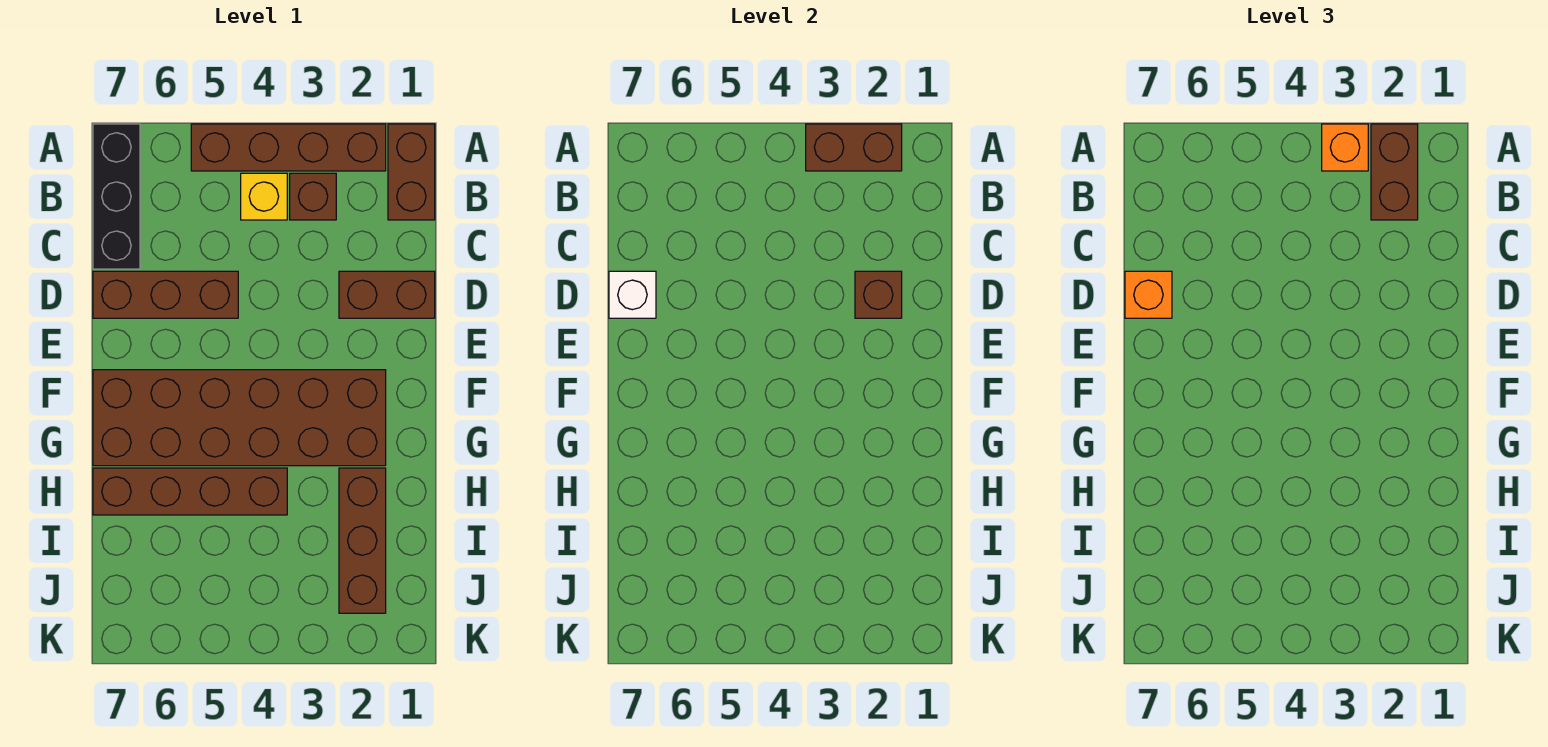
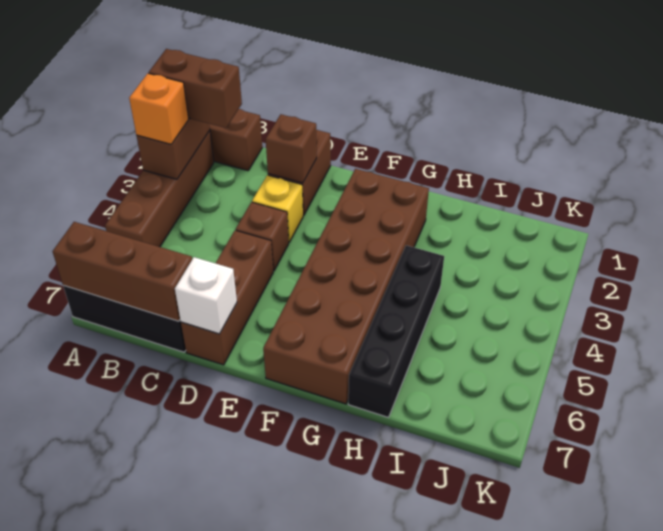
brown brick B3 level 1 -> brown brick D4 level 1
yellow brick B4 level 1 -> yellow brick D3 level 1
orange brick D7 level 3 -> none
brown brick H2:J2 level 1 -> brown brick A7:C7 level 2
brown brick H4:H7 level 1 -> black brick H4:H7 level 1

